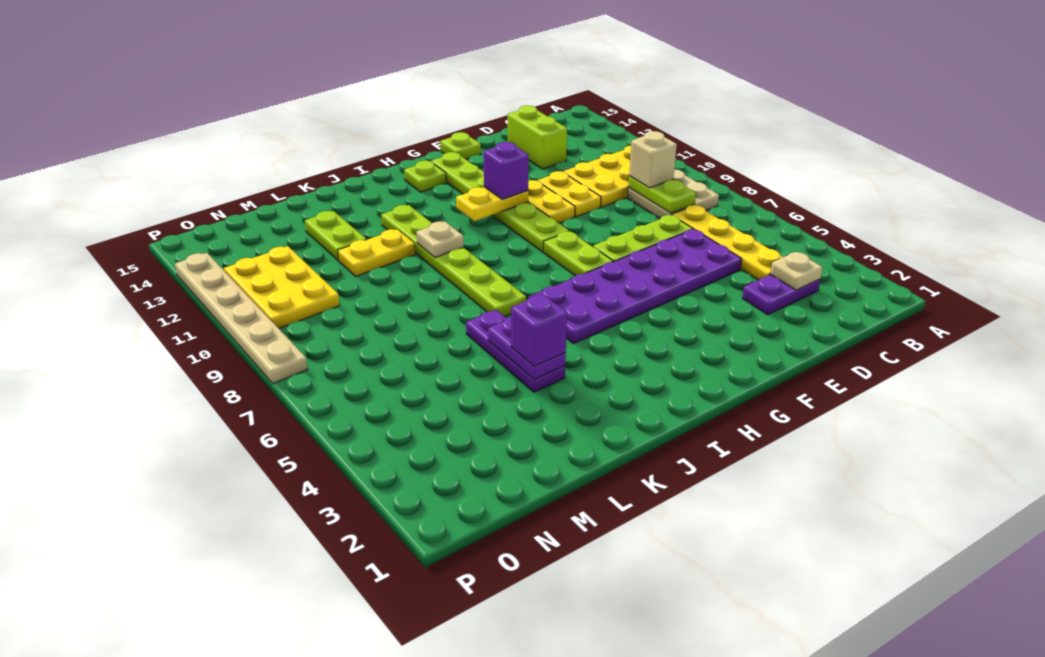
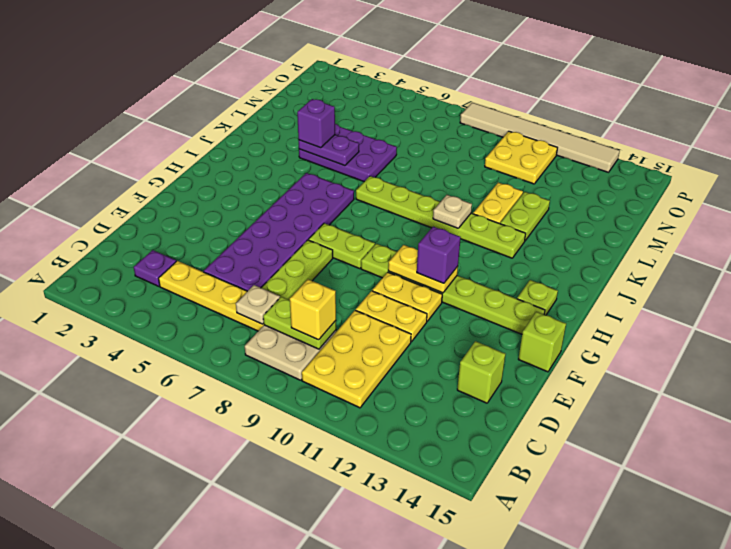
purple plate C3:D3 level 1 -> purple plate C3 level 1
tan plate C3 level 2 -> tan plate C7 level 2
tan brick C9 level 3 -> yellow brick C9 level 3
lime brick D13:D14 level 1 -> lime brick D14 level 1
lime plate F15 level 1 -> lime brick F15 level 1
yellow plate G11:H11 level 2 -> yellow plate G10:G11 level 2
purple plate K4:K6 level 1 -> purple plate K4:L6 level 1
lime plate L12:L13 level 1 -> lime plate K12:L12 level 1
yellow plate N10:O12 level 1 -> yellow plate N10:O11 level 1
tan plate P8:P13 level 1 -> tan tile P8:P13 level 1

